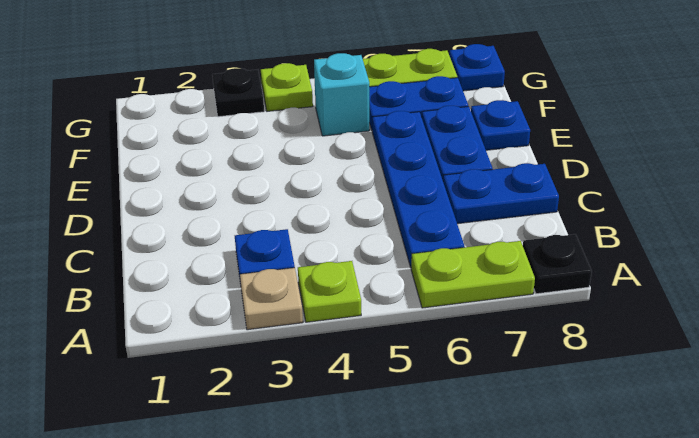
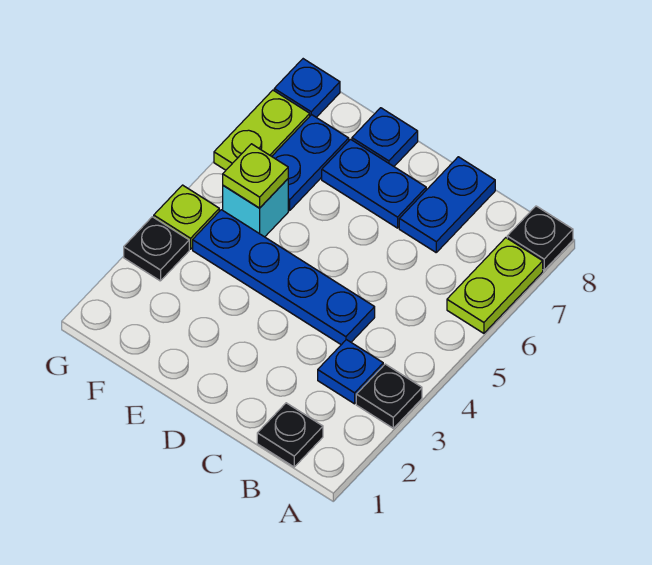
tan plate A3 level 1 -> black plate A3 level 1
lime plate A4 level 1 -> lime plate F5 level 2
none -> black plate B1 level 1
blue plate B6:E6 level 1 -> blue plate C4:F4 level 1

